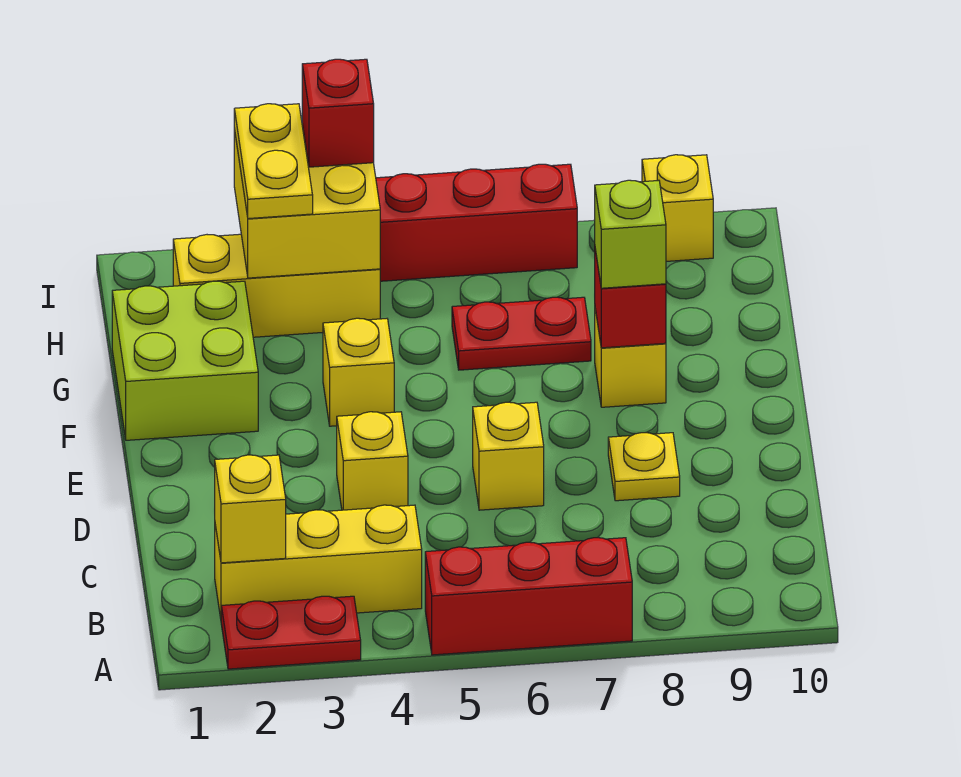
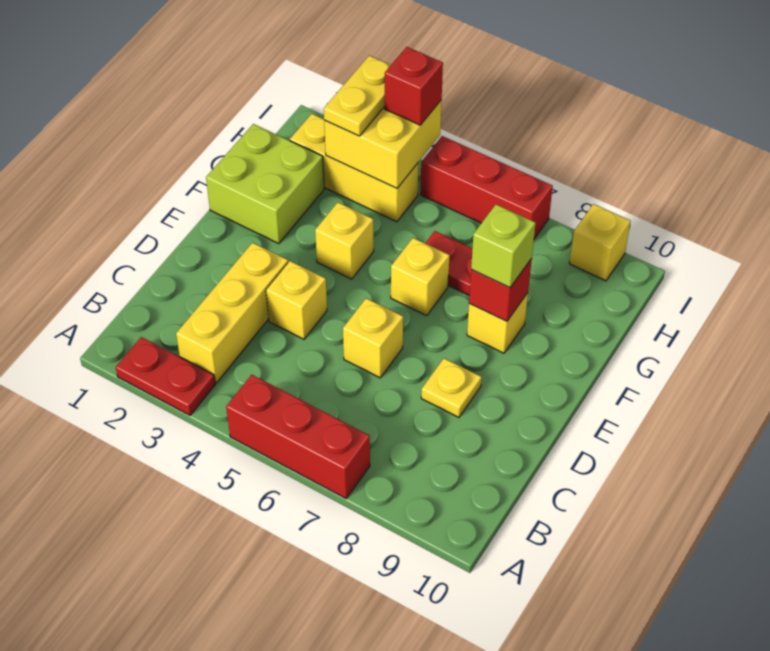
yellow brick B2:B4 level 1 -> yellow brick B3:D3 level 1
yellow brick B2 level 2 -> yellow brick F6 level 1

